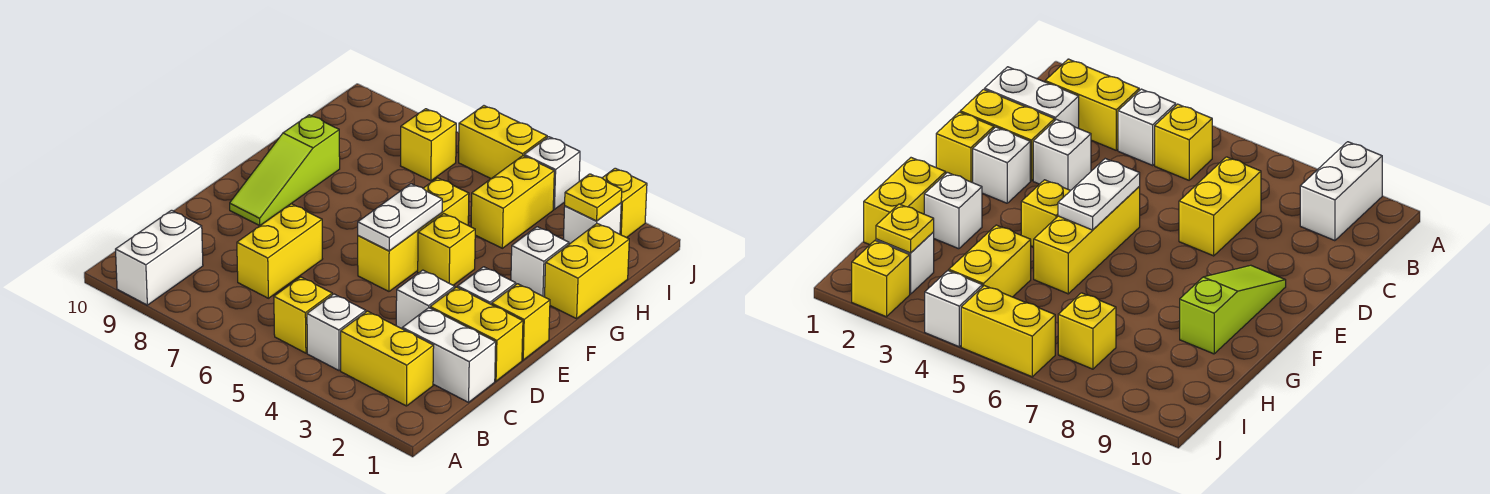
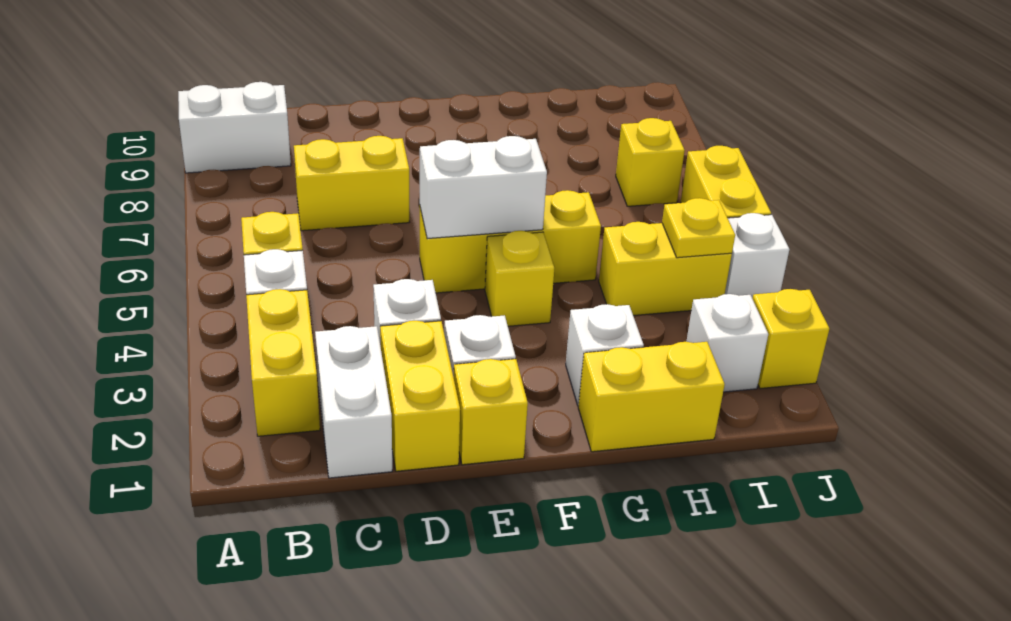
white plate E5:F5 level 2 -> white brick E5:F5 level 2
lime slope E9:G9 level 1 top G -> none
yellow plate I2 level 2 -> yellow plate I4 level 2

